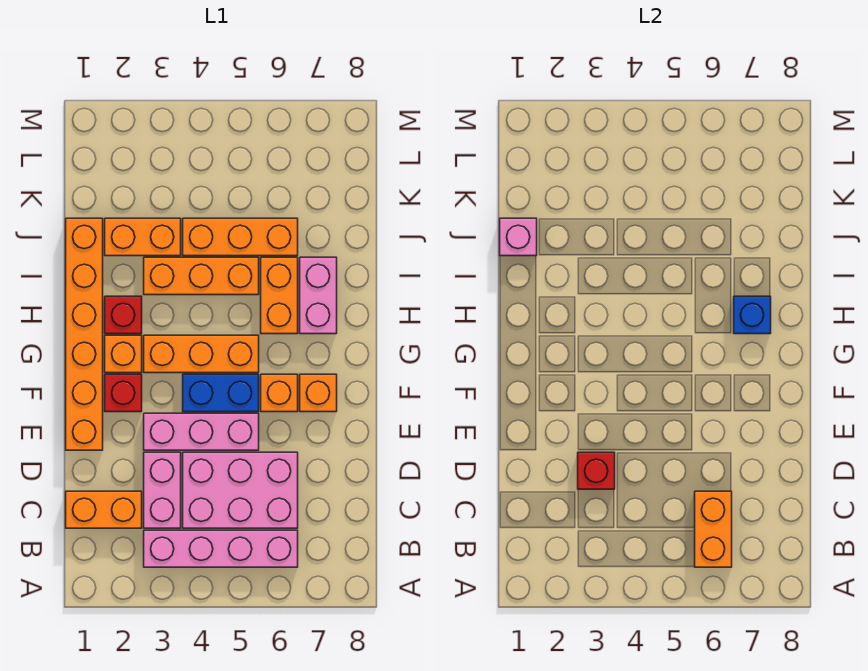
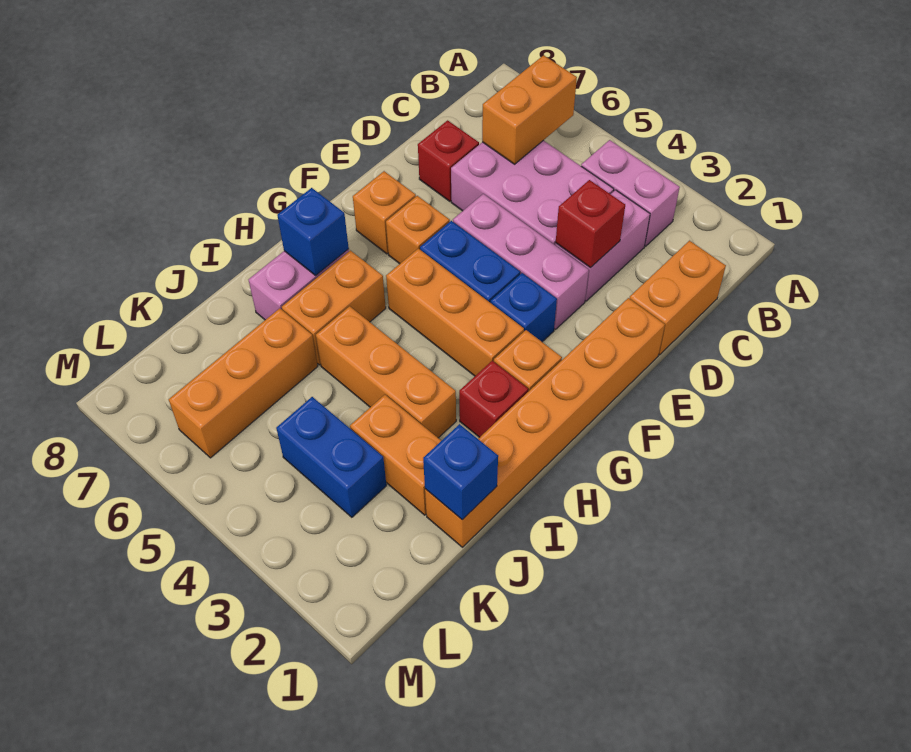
pink brick B3:B6 level 1 -> pink brick B3:B4 level 1
orange brick C1:C2 level 1 -> orange brick C1:D1 level 1
red brick F2 level 1 -> red brick D7 level 1
none -> blue brick F3 level 1
pink brick J1 level 2 -> blue brick J1 level 2
orange brick J4:J6 level 1 -> orange brick J6:L6 level 1
none -> blue brick K3:K4 level 1

